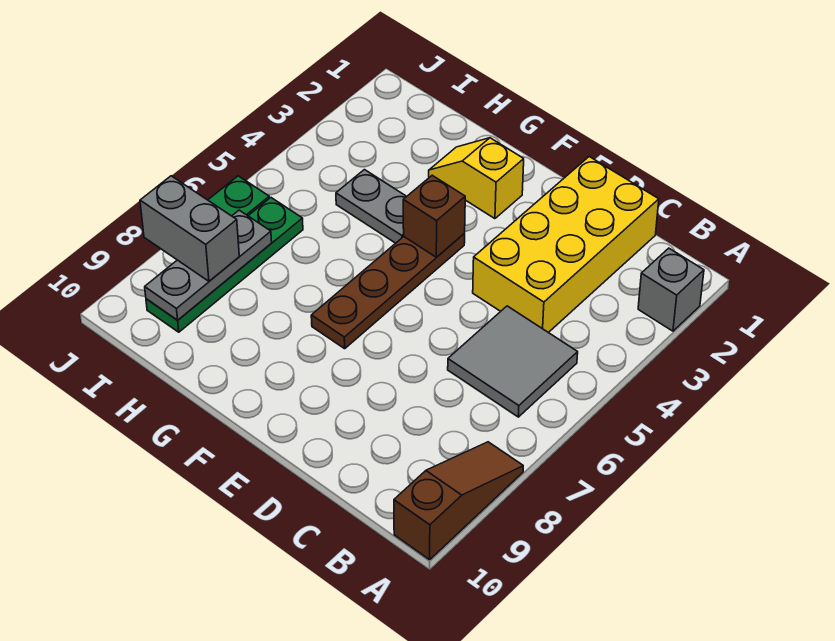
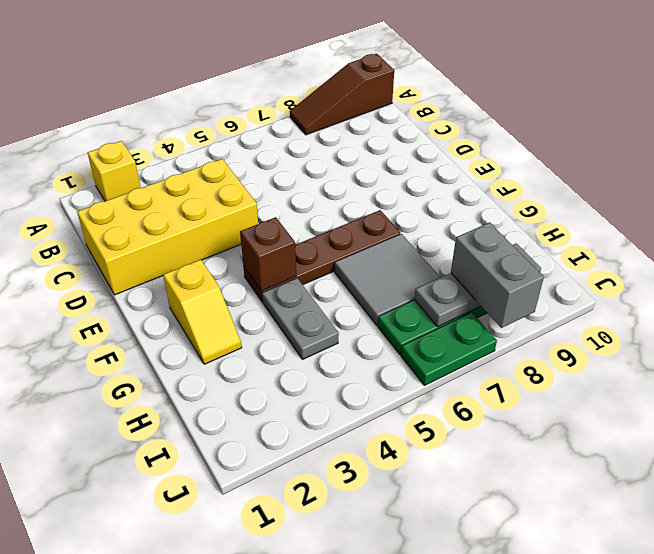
grey brick A2 level 1 -> yellow brick A2 level 1
grey tile B5:C6 level 1 -> grey tile G6:H7 level 1

